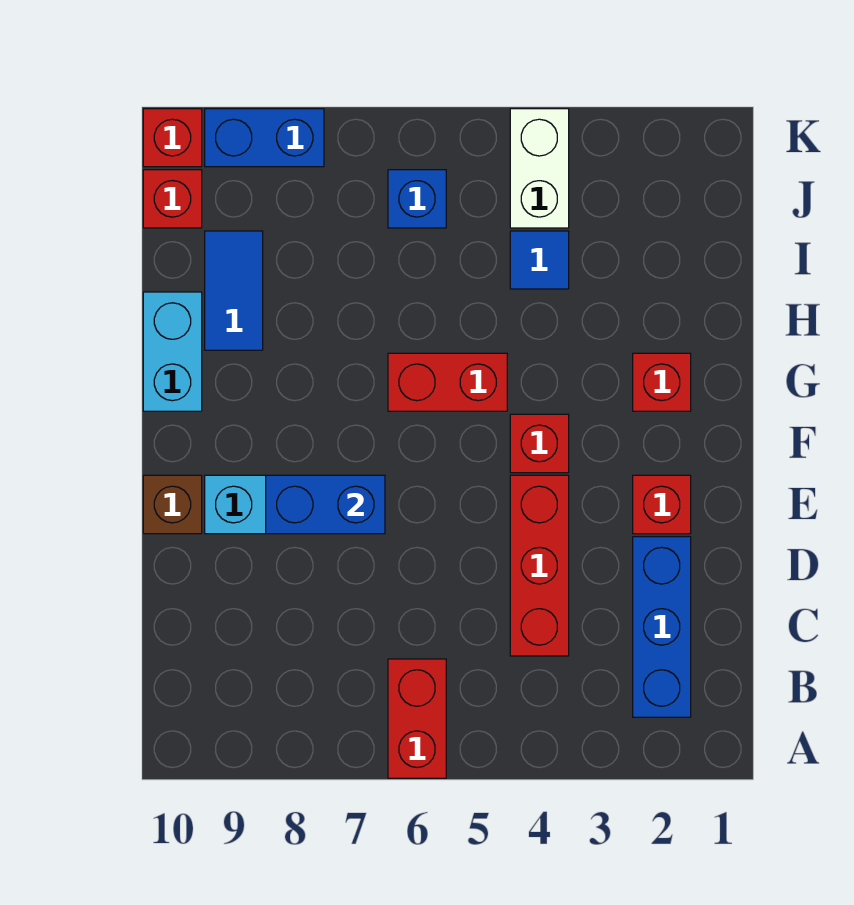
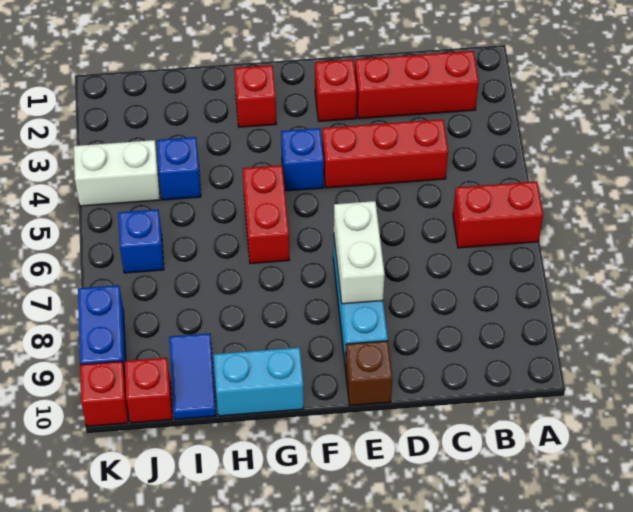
blue brick B2:D2 level 1 -> red brick B2:D2 level 1
blue brick E7:E8 level 2 -> white brick E7:E8 level 2
red brick F4 level 1 -> blue brick F4 level 1
blue tile H9:I9 level 1 -> blue tile I9:I10 level 1
blue tile I4 level 1 -> blue brick I4 level 1

